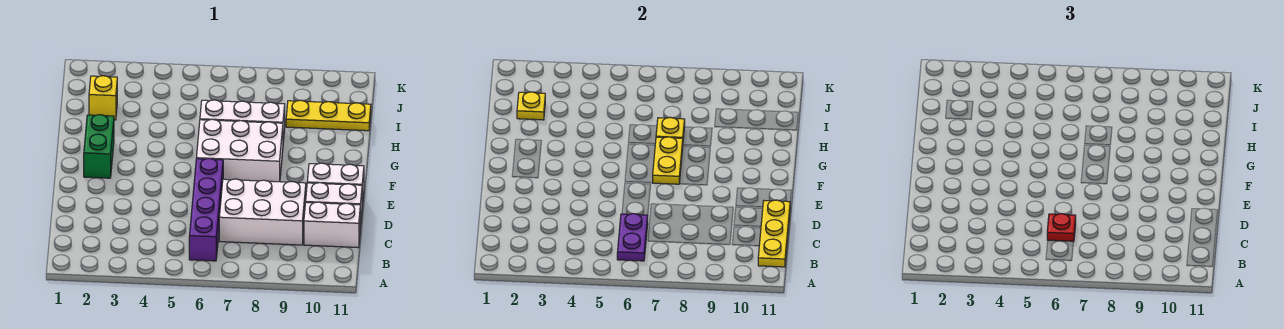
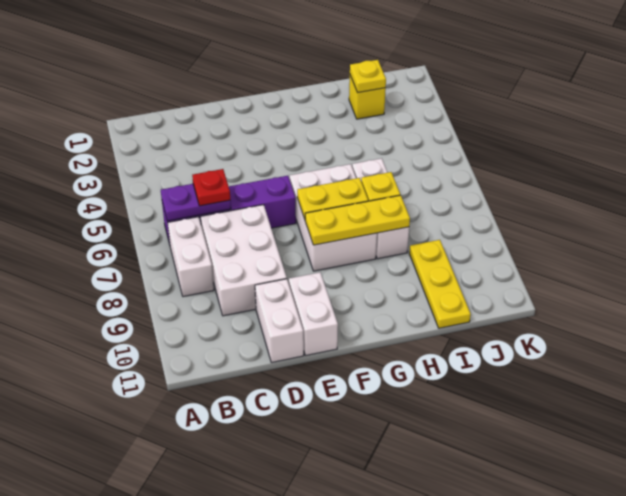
yellow plate B11:D11 level 2 -> yellow plate F8:H8 level 2
white brick C10:C11 level 1 -> white brick B7:B8 level 1
green brick F2:G2 level 1 -> none

